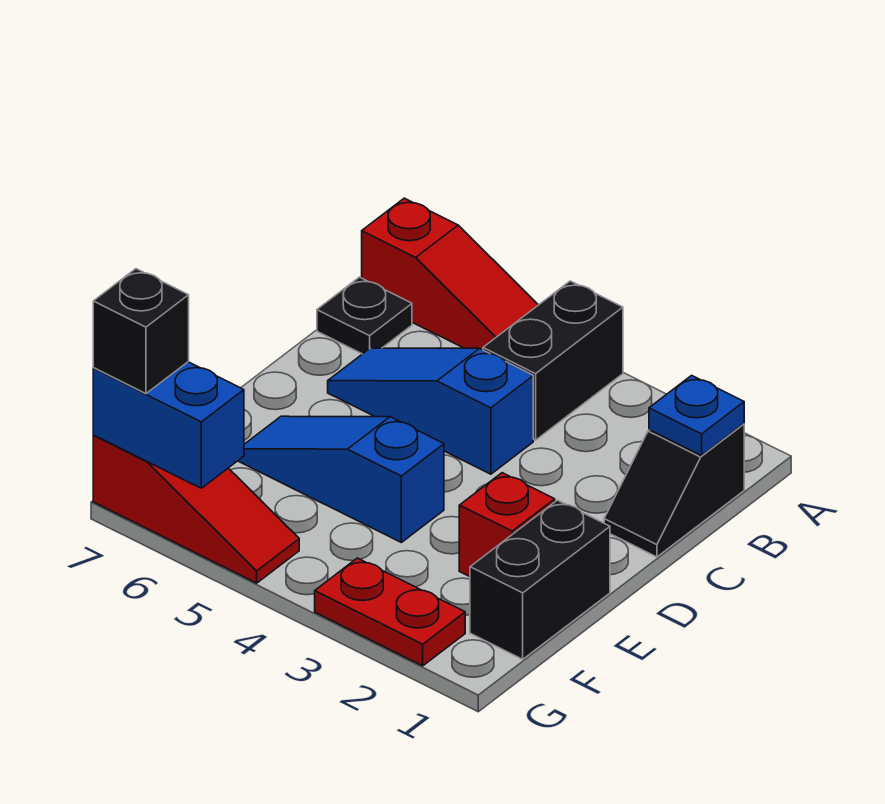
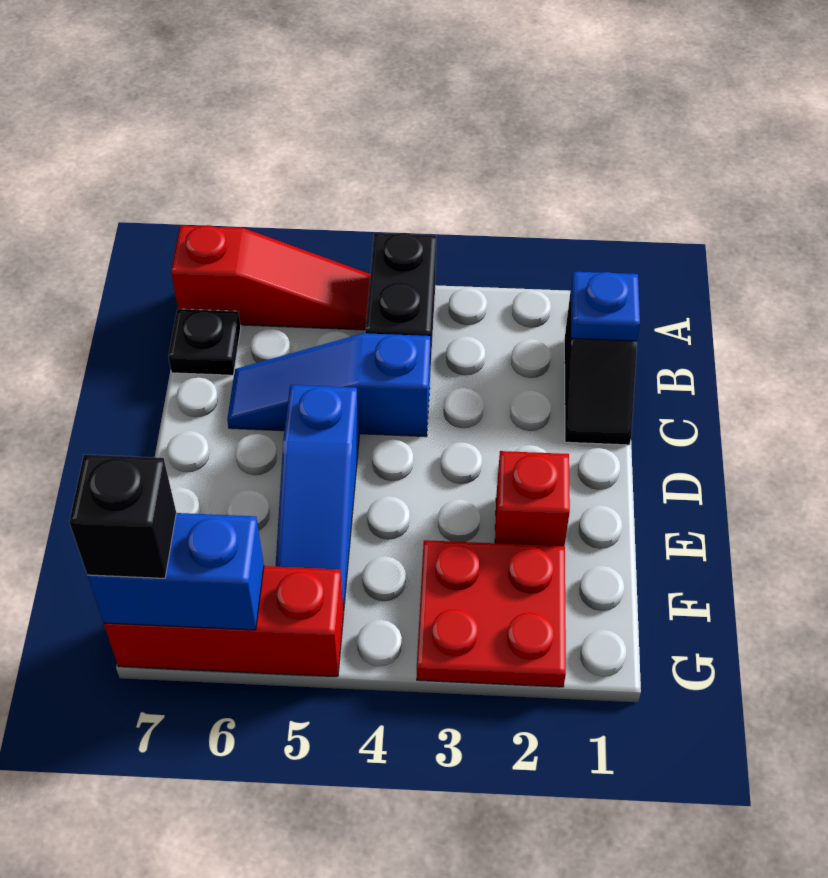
black brick E1:F1 level 1 -> none
blue slope E4:E6 level 1 top 4 -> blue slope D5:F5 level 1 top D
red plate G2:G3 level 1 -> red plate F2:G3 level 1
red slope G5:G7 level 1 top 7 -> red brick G5:G7 level 1

